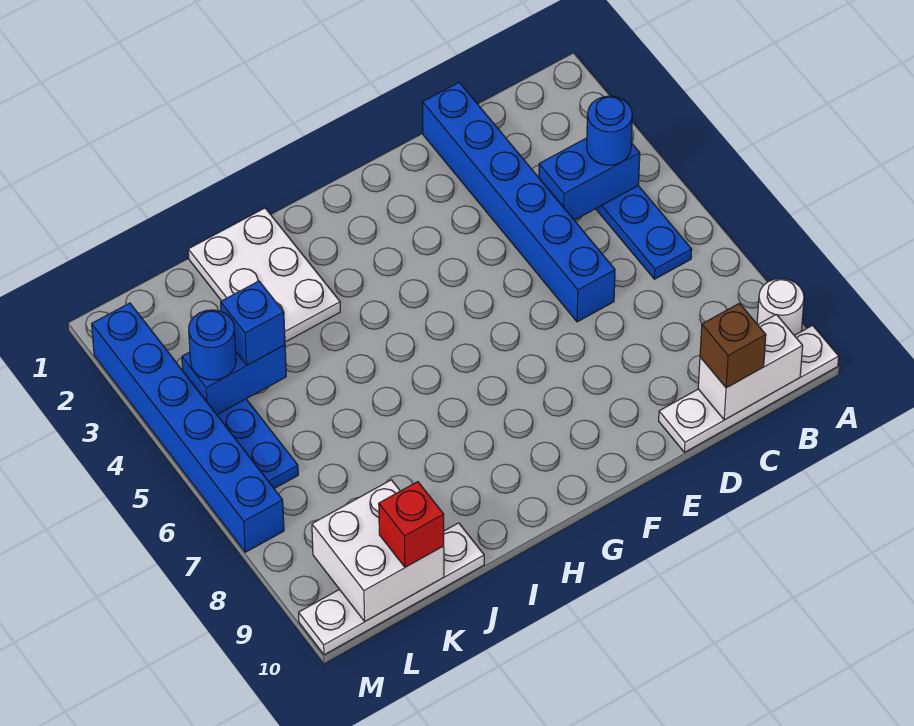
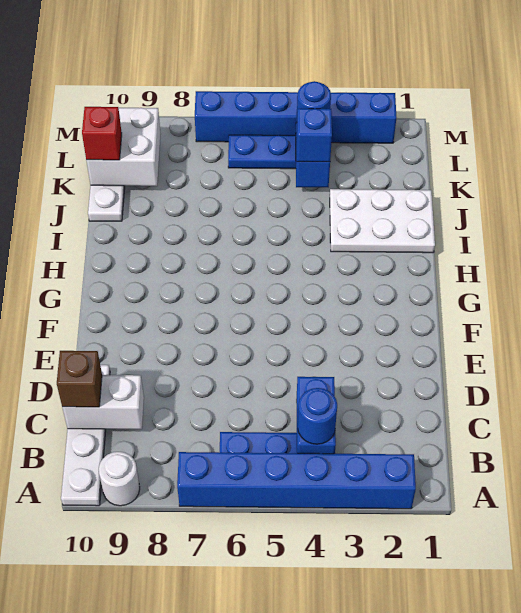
white brick B10:C10 level 2 -> white brick C9:C10 level 2
blue brick D1:D6 level 1 -> blue brick A2:A7 level 1

